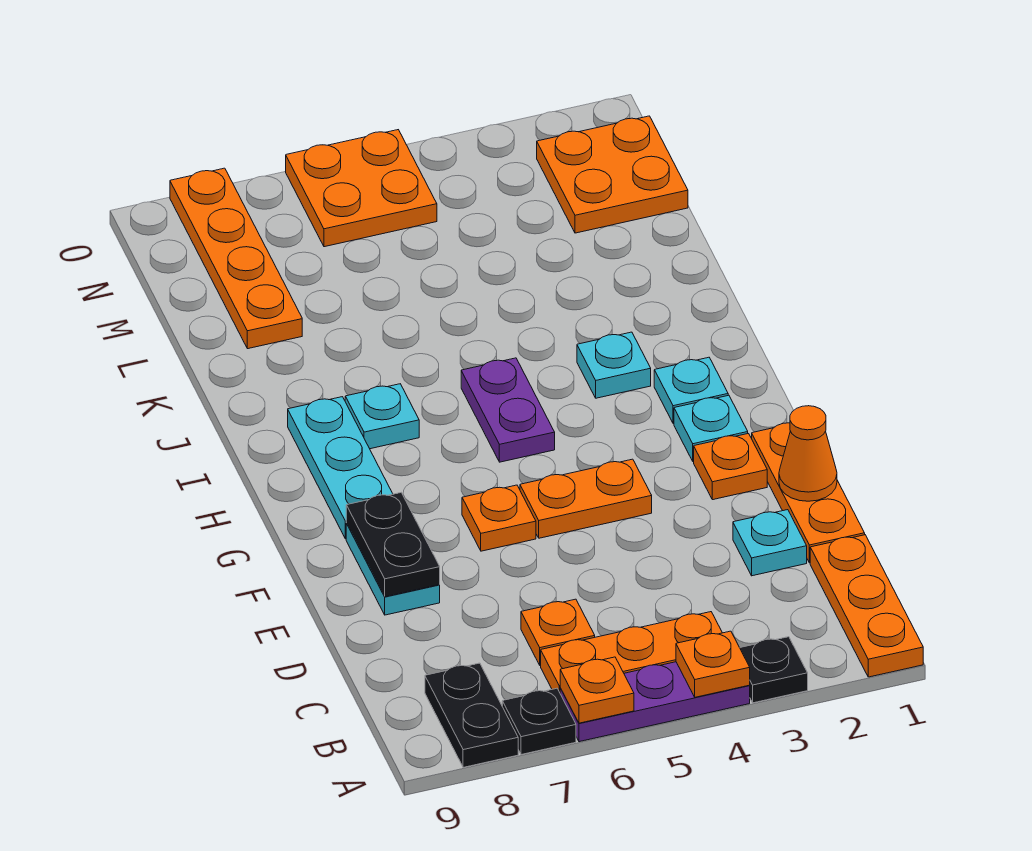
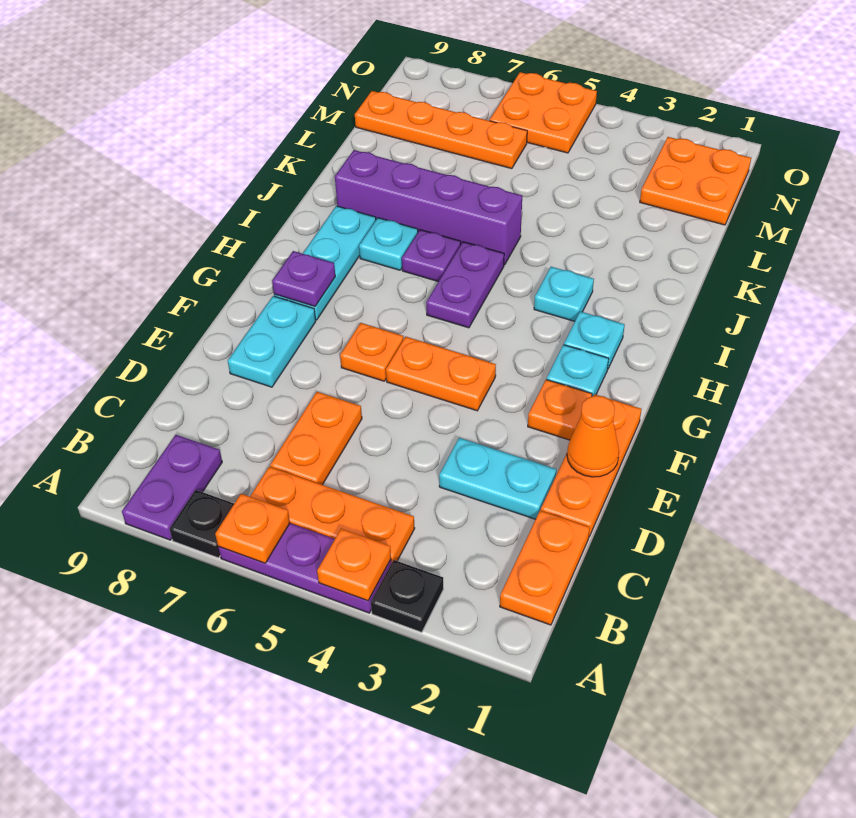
orange plate A1:C1 level 1 -> orange plate B1:C1 level 1
black plate A8:B8 level 1 -> purple plate A8:B8 level 1
orange plate C6 level 1 -> orange plate C6:D6 level 1
cyan plate D2 level 1 -> cyan plate D2:D3 level 1
black plate E8:F8 level 2 -> none
none -> purple plate G8 level 2
none -> purple plate I6 level 1
none -> purple brick J5:J8 level 1
orange plate L8:O8 level 1 -> orange plate M6:M9 level 1

